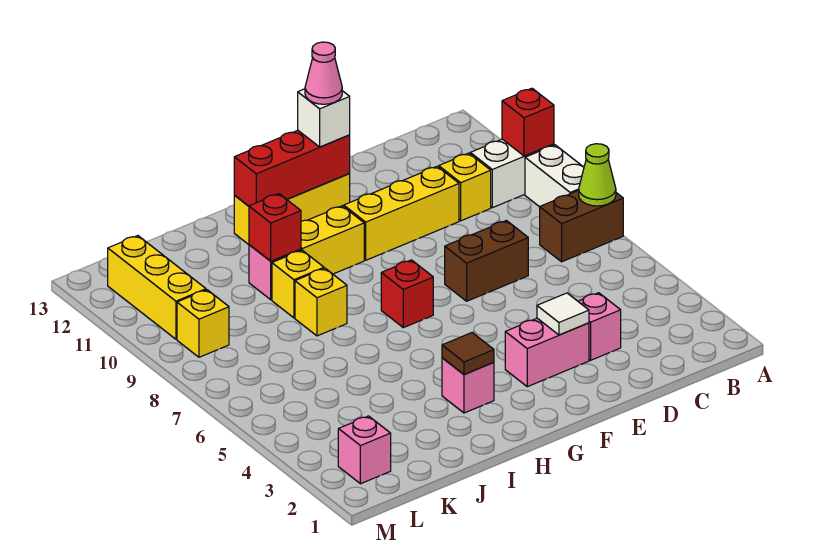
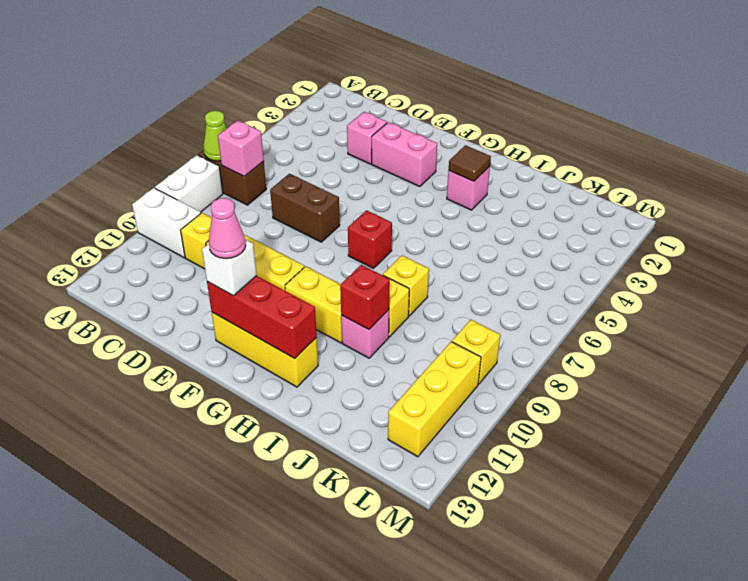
red brick A10 level 2 -> none
white tile E3 level 2 -> none
pink brick L2 level 1 -> pink brick B7 level 2

